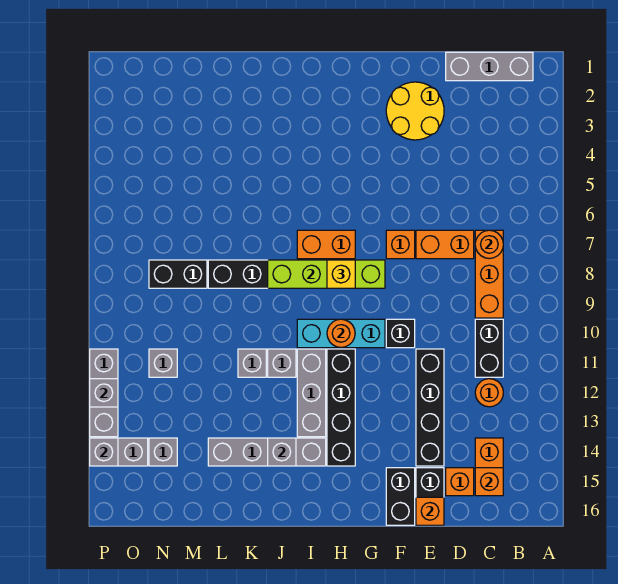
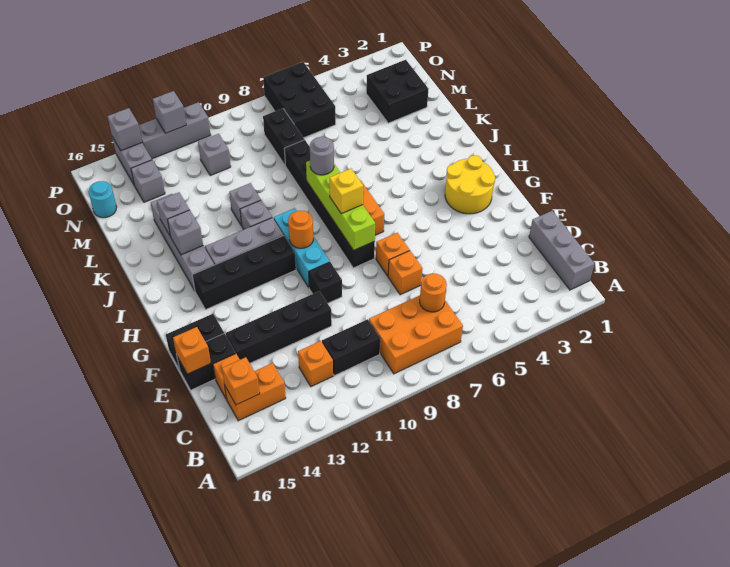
orange brick C7:C9 level 1 -> orange brick B7:C9 level 1
orange round brick C12 level 1 -> orange brick C12 level 1
orange brick D7:E7 level 1 -> orange brick E7 level 1
yellow round brick E2:F3 level 1 -> yellow round brick G2:H3 level 1
none -> grey round brick J8 level 3
none -> grey brick K14 level 2
none -> black brick M2:N3 level 1
none -> black brick N6:P7 level 1
none -> cyan round brick N16 level 1

